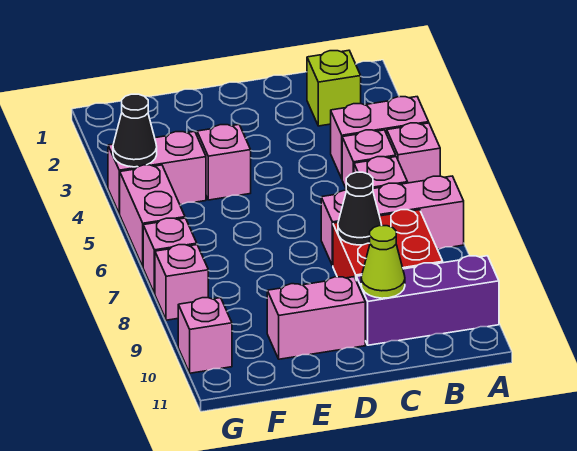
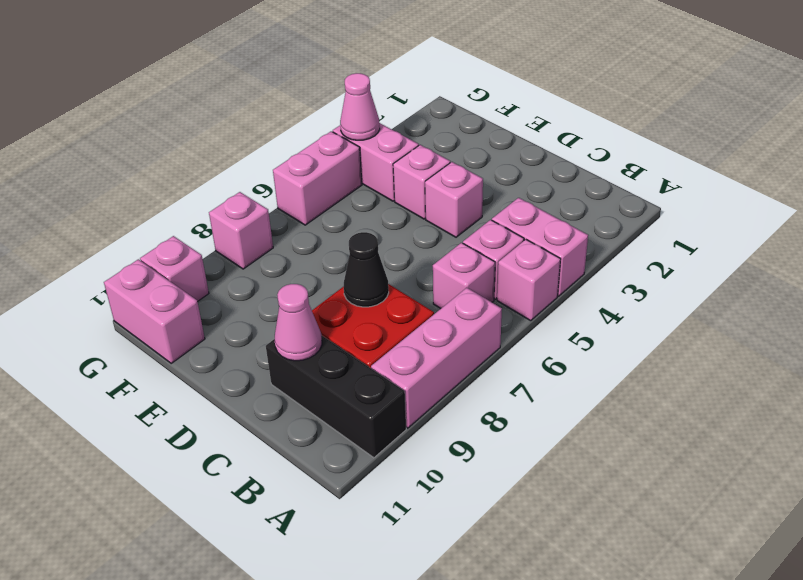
pink brick A7:C7 level 1 -> pink brick A7:A9 level 1
purple brick A10:C10 level 1 -> black brick A10:C10 level 1
lime brick B2 level 1 -> none
lime cone C10 level 2 -> pink cone C10 level 2
pink brick D10:E10 level 1 -> pink brick F11:G11 level 1
black cone G4 level 2 -> pink cone G4 level 2
pink brick G7 level 1 -> pink brick D4 level 1

